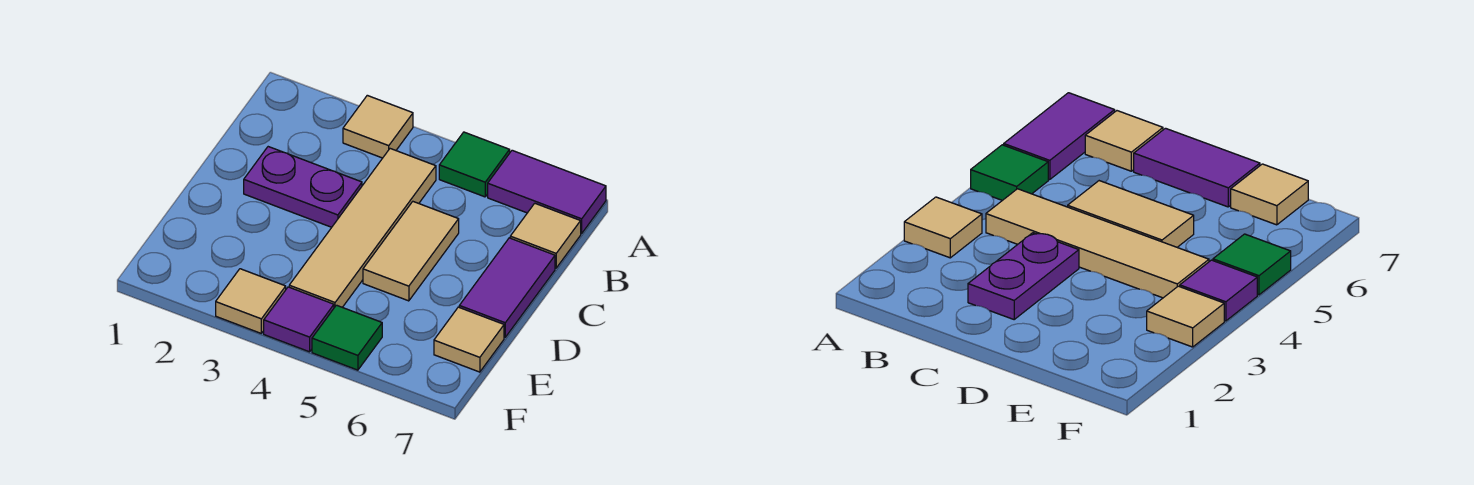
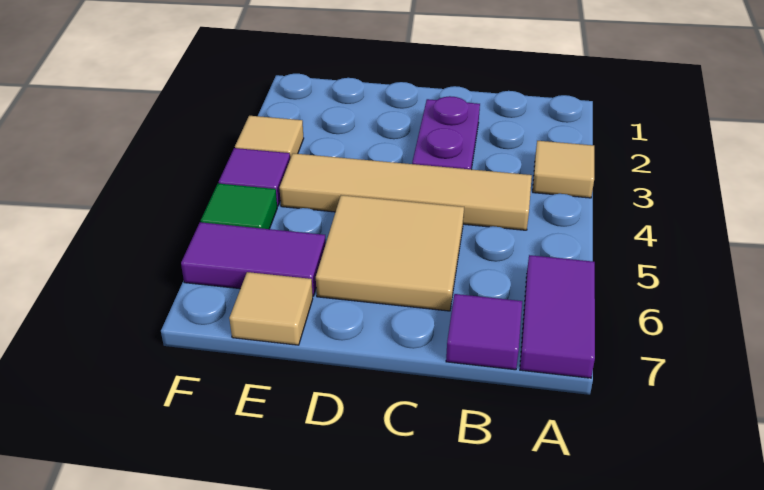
green tile A5 level 1 -> none
tan tile B7 level 1 -> purple tile B7 level 1
tan tile C5:D5 level 1 -> tan tile C5:D6 level 1
purple tile C7:D7 level 1 -> purple tile E6:F6 level 1

